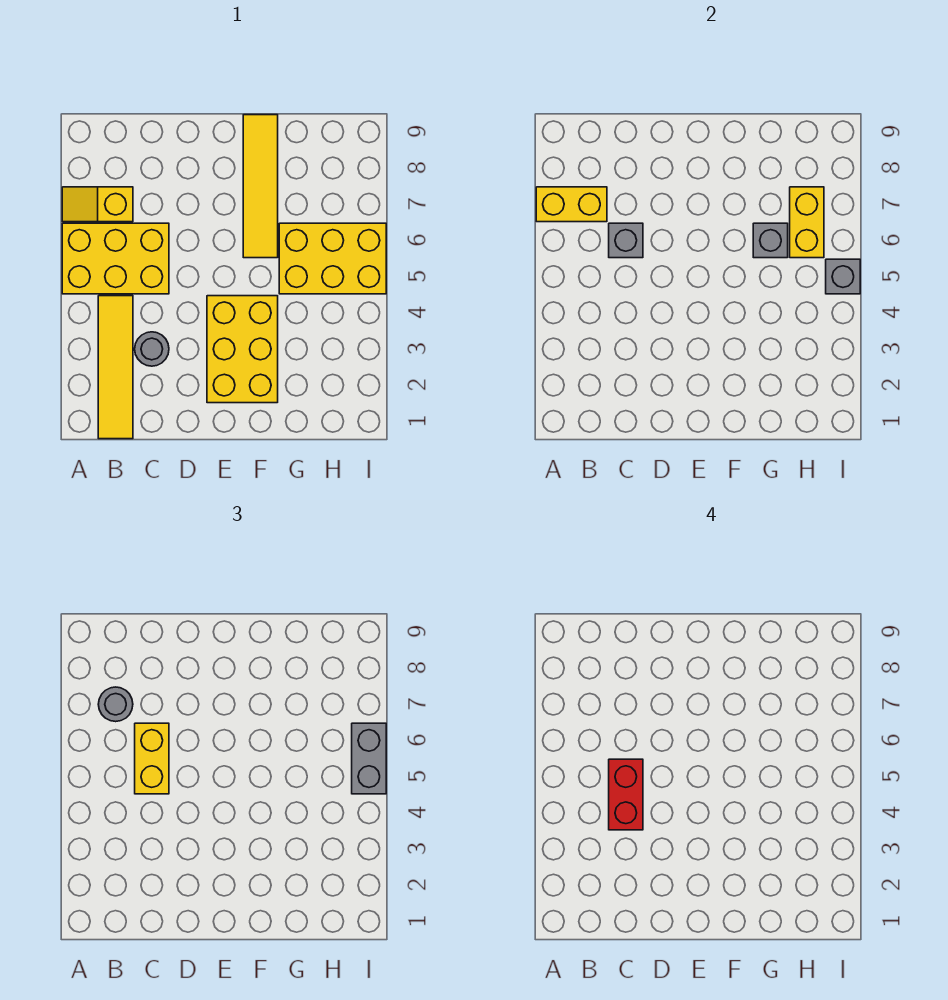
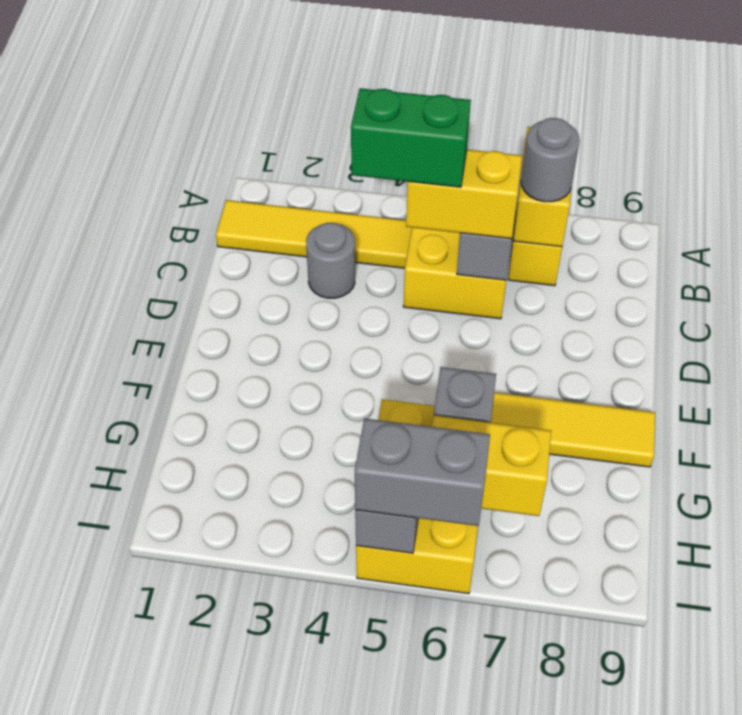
red brick C4:C5 level 4 -> green brick C4:C5 level 4
yellow brick E2:F4 level 1 -> none

